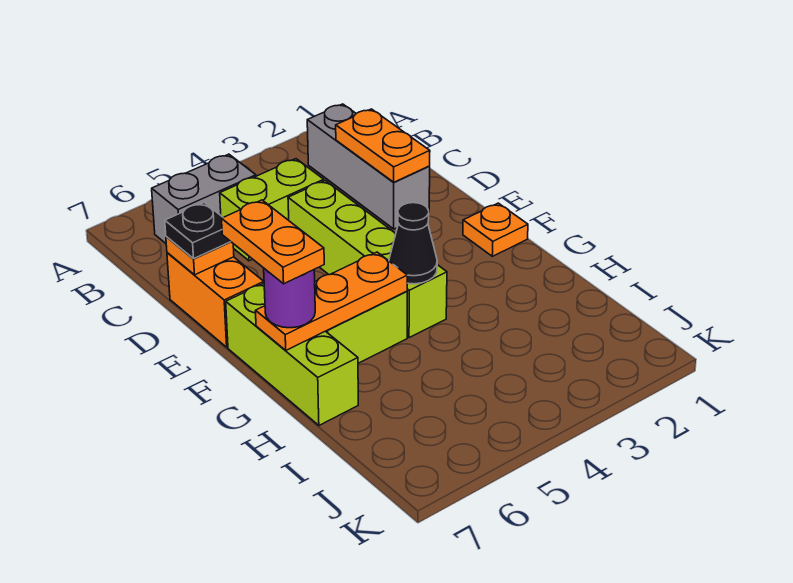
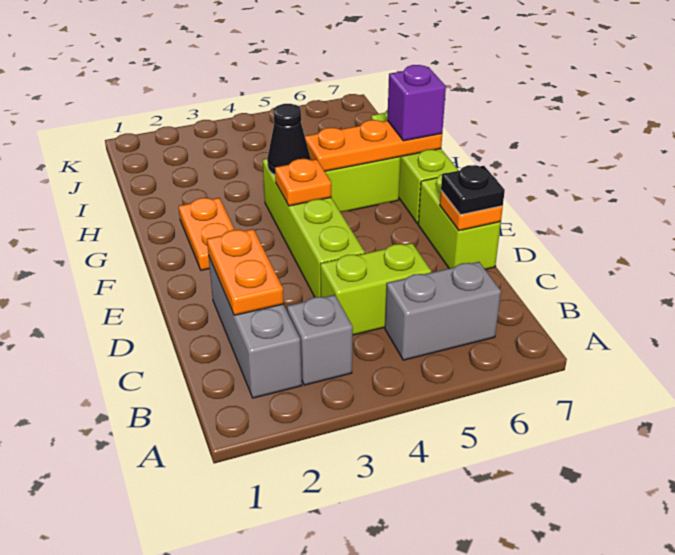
none -> grey brick B3 level 1
orange brick D7:E7 level 1 -> lime brick D7:E7 level 1
orange plate F1 level 1 -> orange plate F4 level 2
orange plate F7:G7 level 4 -> orange plate F2:G2 level 1
purple round brick G7 level 3 -> purple brick G7 level 3

